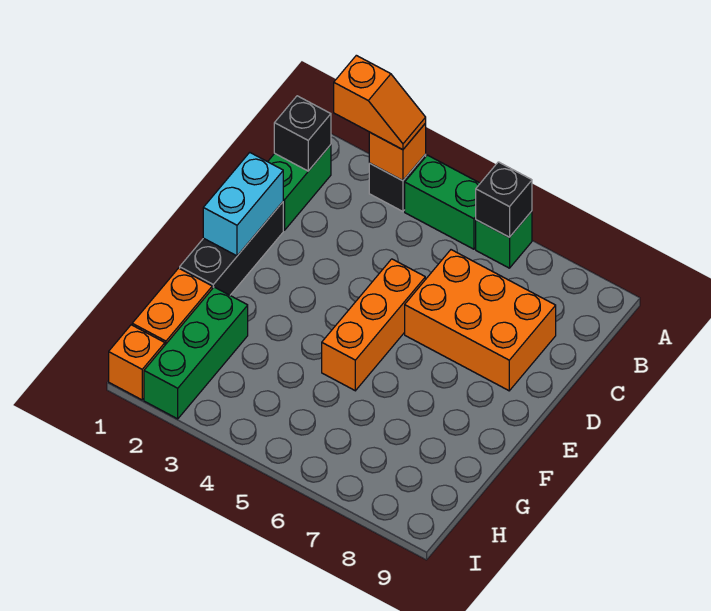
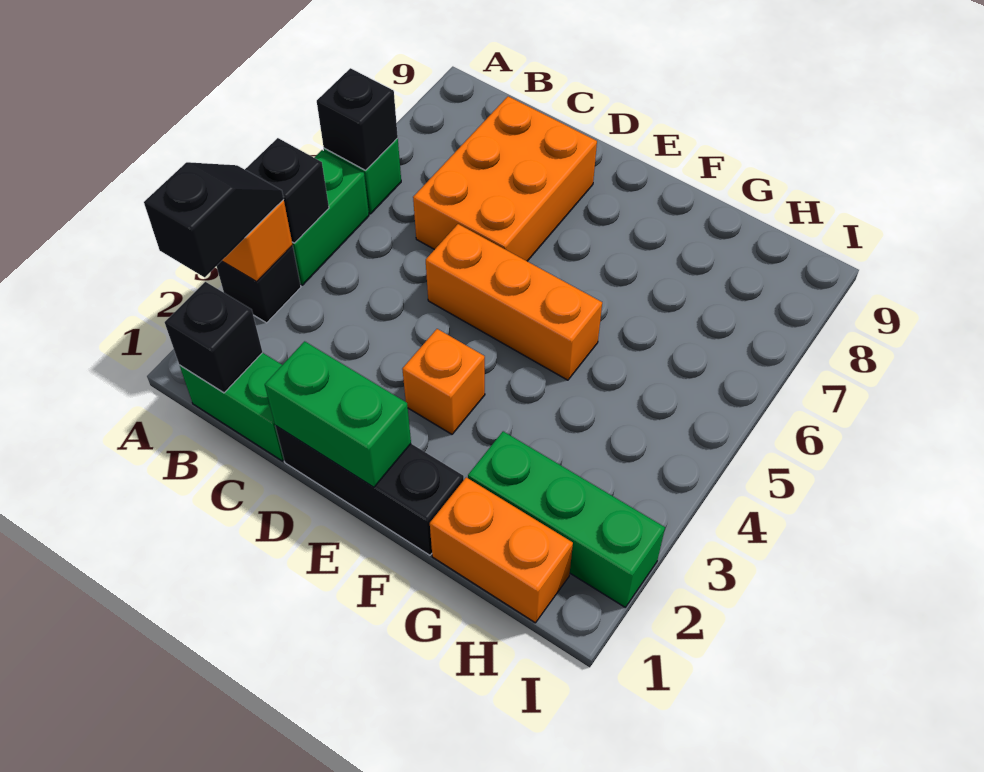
orange slope A2:A3 level 3 top 2 -> black slope A2:A3 level 3 top 2
none -> black brick A4 level 2
cyan brick D1:E1 level 2 -> green brick D1:E1 level 2
orange brick I1 level 1 -> orange brick E3 level 1

